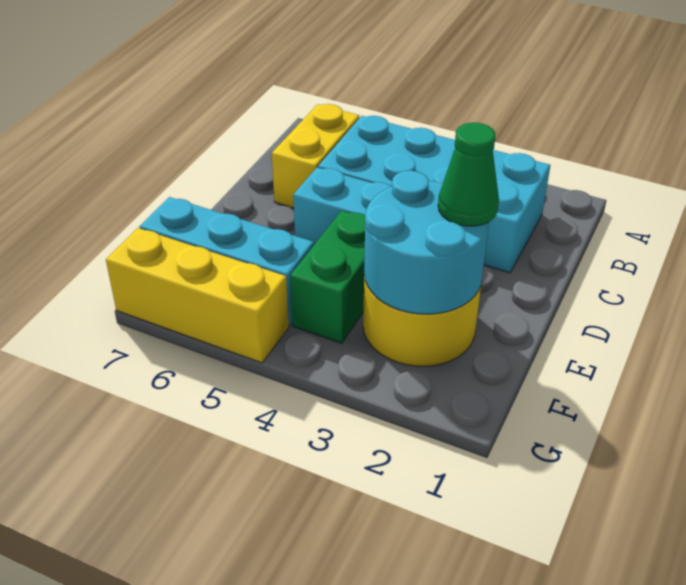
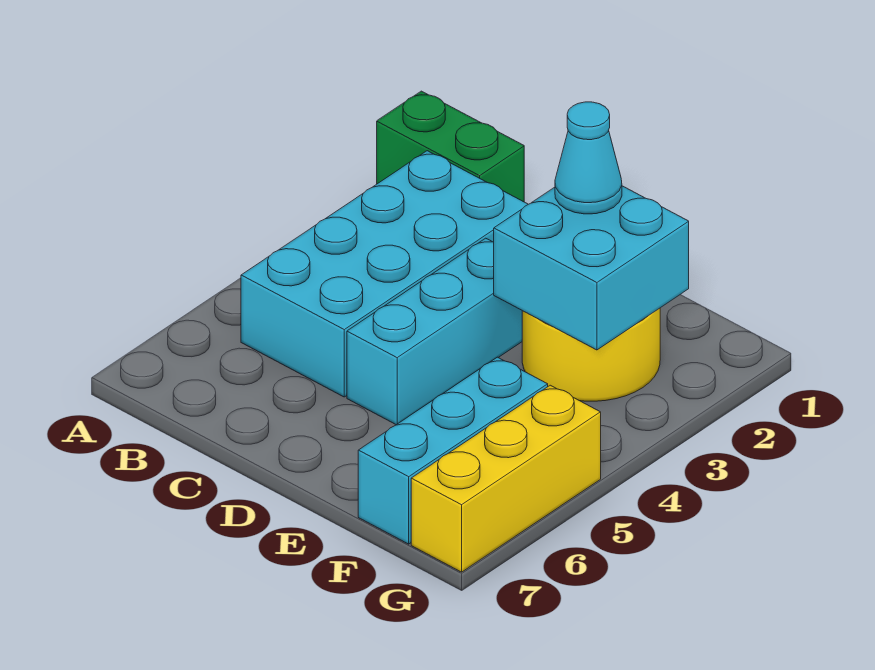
yellow brick B6:C6 level 1 -> none
cyan round brick E2:F3 level 2 -> cyan brick E2:F3 level 2
green cone E2 level 3 -> cyan cone E2 level 3
green brick E4:F4 level 1 -> green brick A1:B1 level 1

